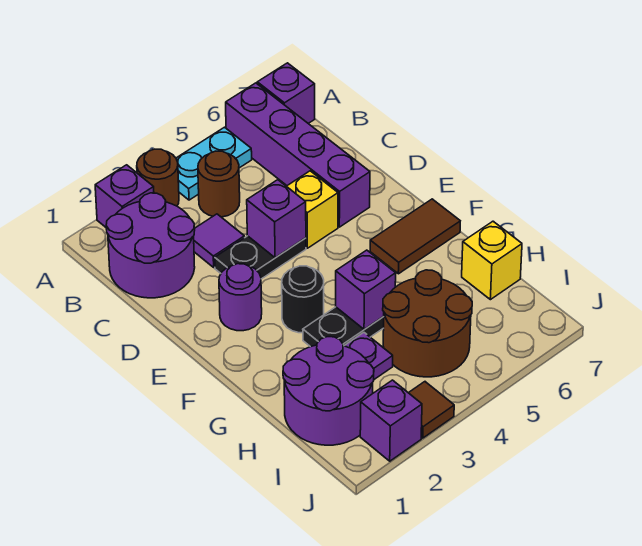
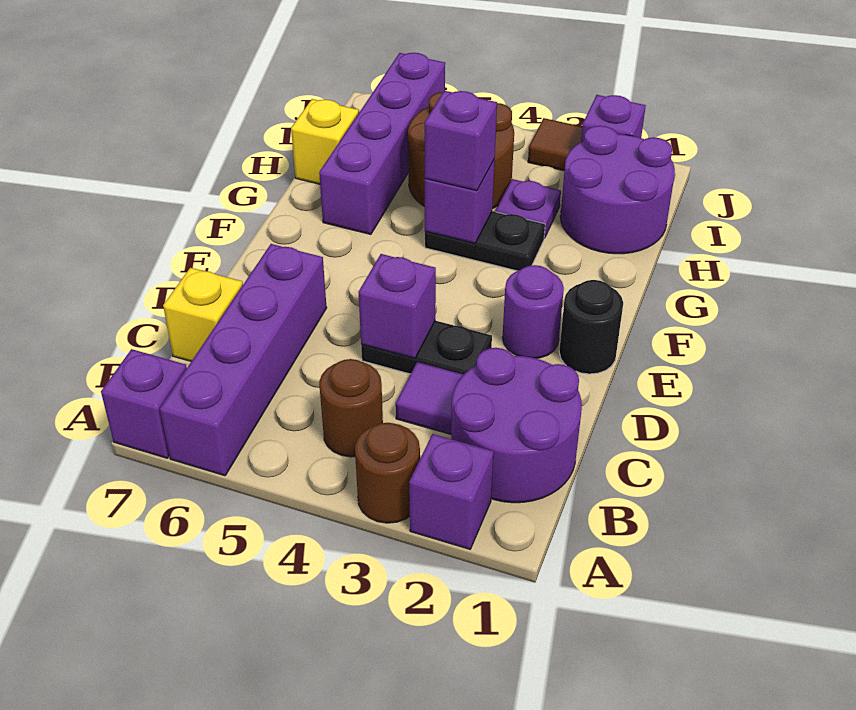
cyan plate A4:A5 level 1 -> none
yellow brick D5 level 1 -> yellow brick C7 level 1
black round brick F3 level 1 -> black round brick E1 level 1
brown tile F6:F7 level 1 -> none
none -> purple brick G4 level 3
none -> purple brick G6:J6 level 1

